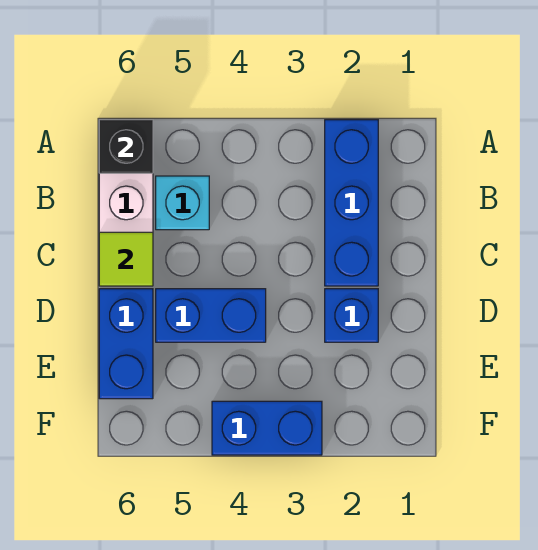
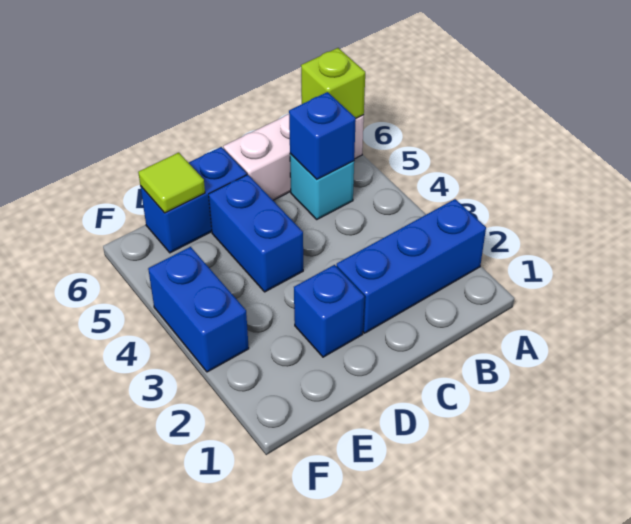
black brick A6 level 2 -> lime brick A6 level 2
none -> blue brick B5 level 2
lime tile C6 level 2 -> lime tile E6 level 2

